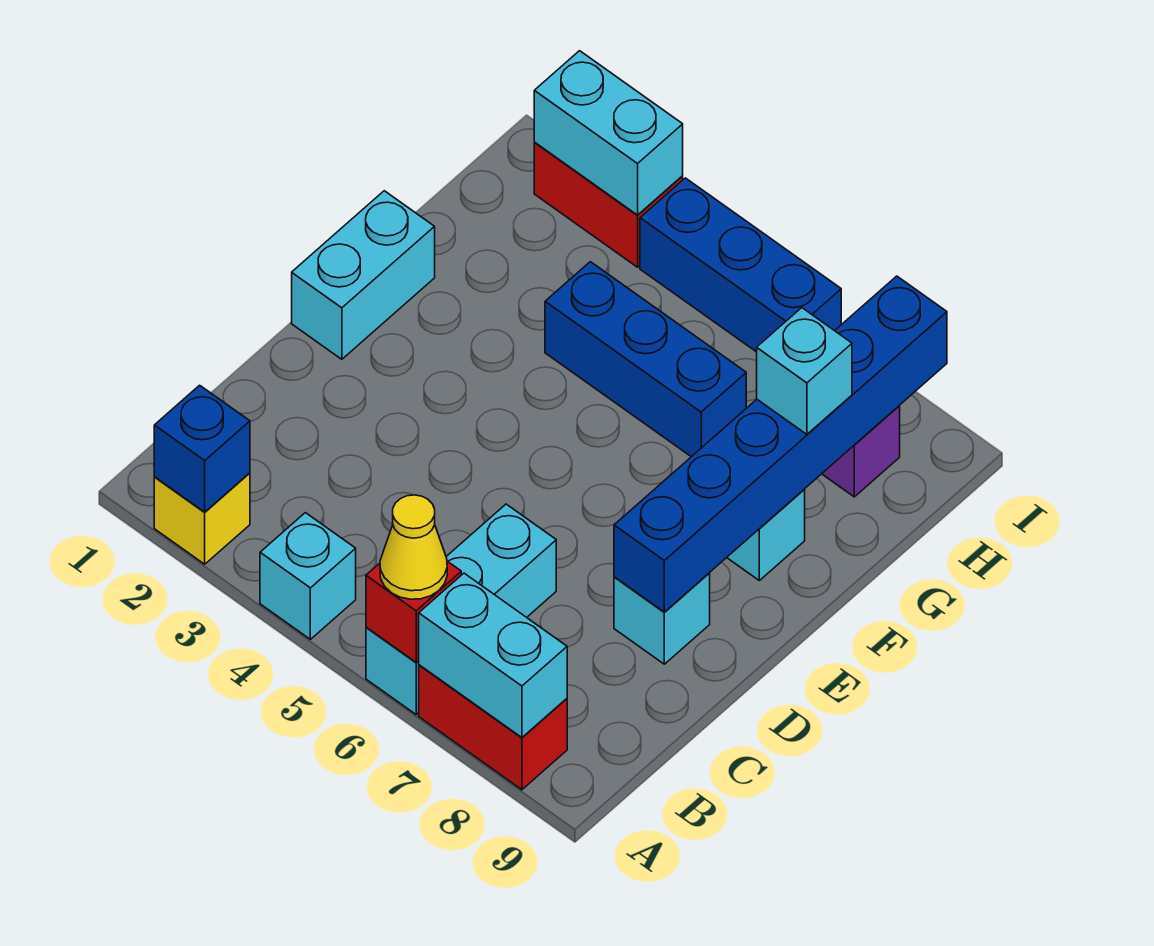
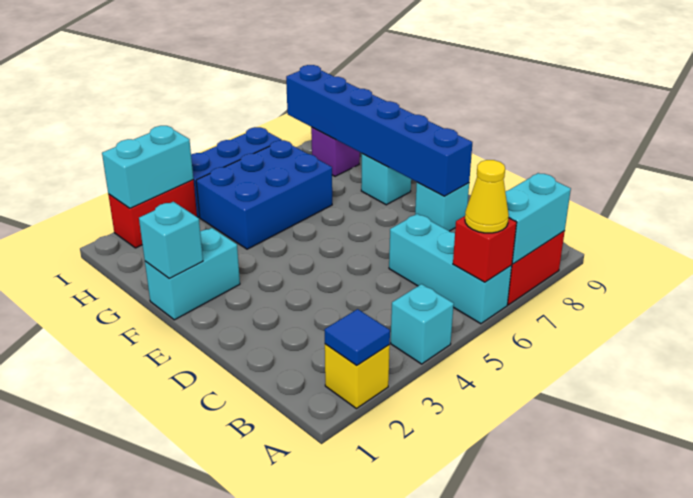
blue brick A2 level 2 -> blue tile A2 level 2
cyan brick E1:F1 level 1 -> cyan brick F1:F2 level 1
blue brick G4:G6 level 1 -> blue brick G4:H6 level 1
cyan brick G8 level 3 -> cyan brick F1 level 2

